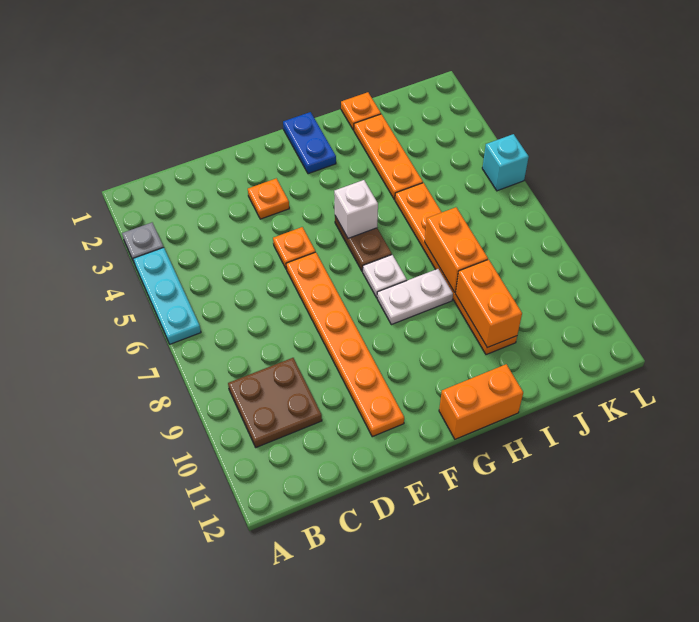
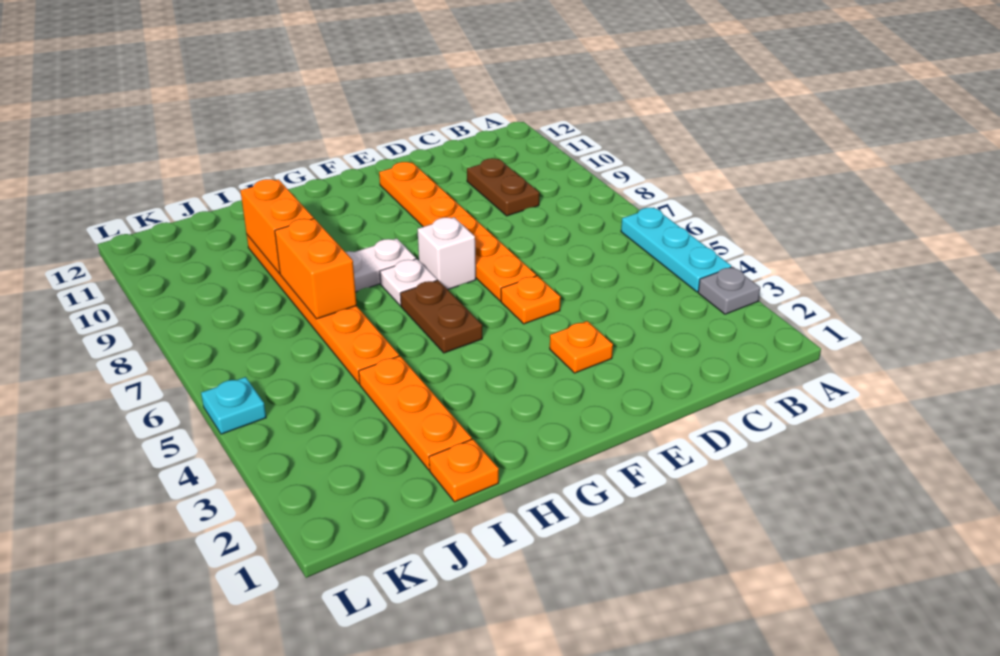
brown plate B9:C10 level 1 -> brown plate C9:C10 level 1
blue plate G1:G2 level 1 -> none
white brick G5 level 2 -> white brick F7 level 1
orange brick G12:H12 level 1 -> none
cyan brick L5 level 1 -> cyan plate L5 level 1

